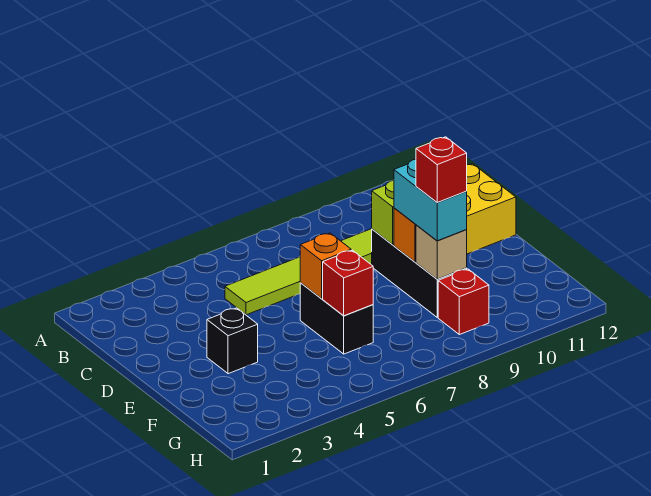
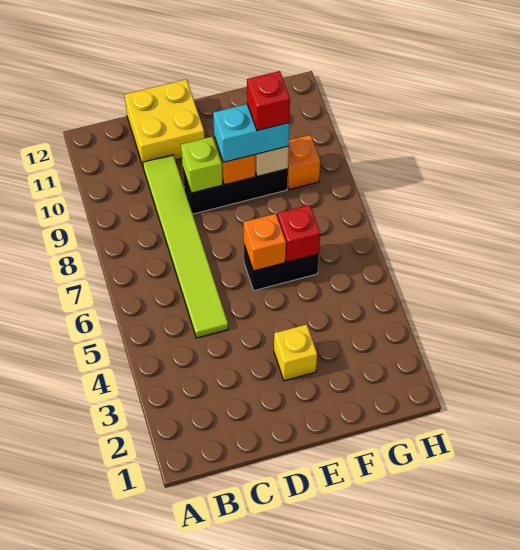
black brick E3 level 1 -> yellow brick E3 level 1
red brick G9 level 1 -> orange brick G9 level 1

